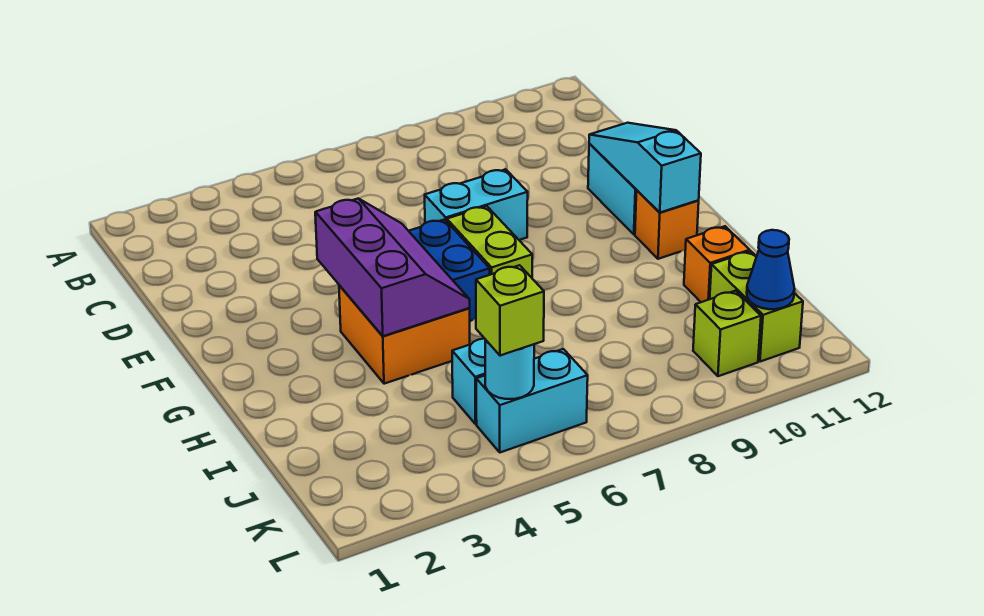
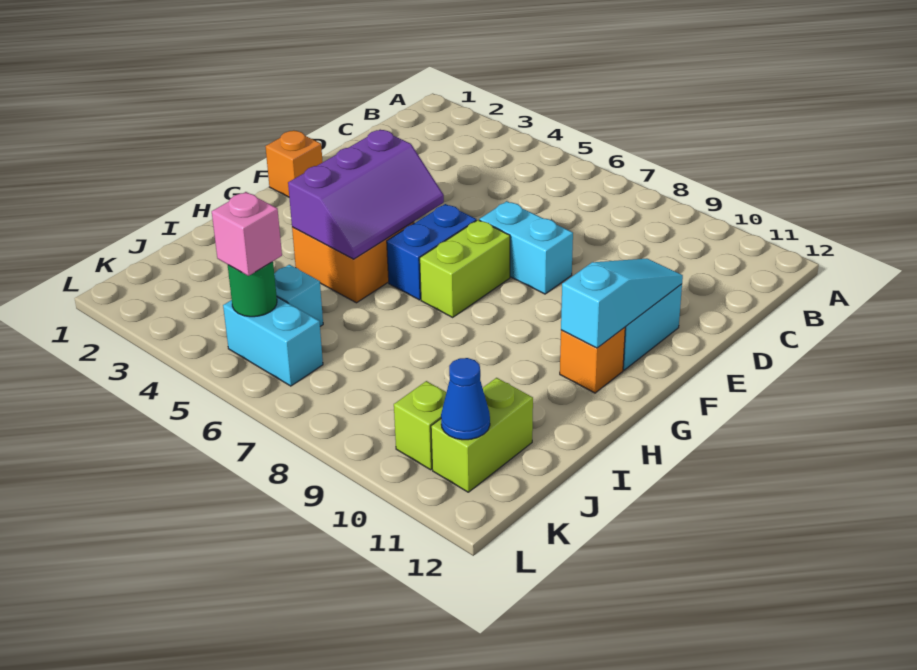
orange brick I11 level 1 -> orange brick F1 level 1
cyan round brick K5 level 2 -> green round brick K5 level 2
lime brick K5 level 3 -> pink brick K5 level 3

